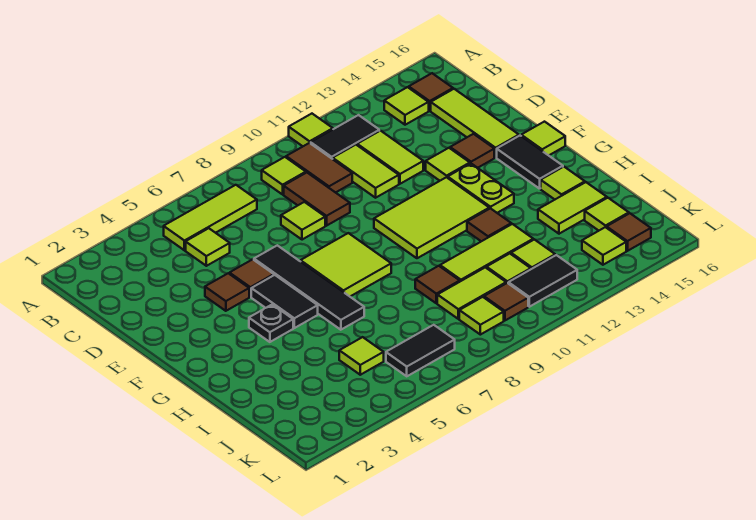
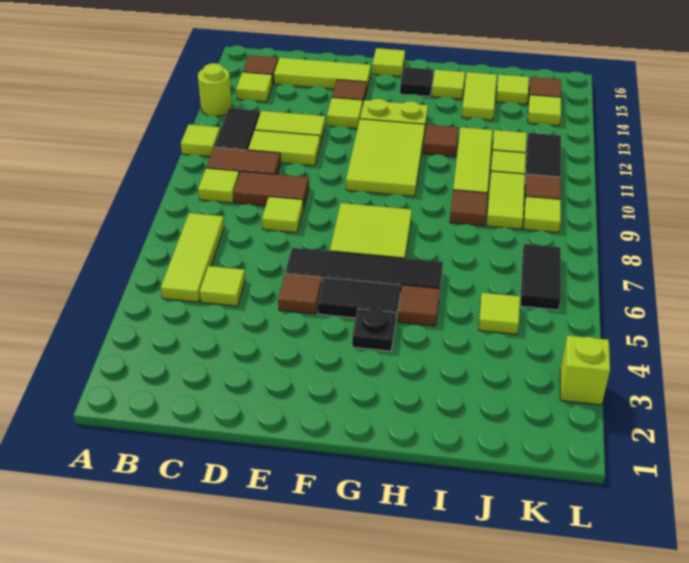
none -> lime round brick A13 level 1
brown tile E4 level 1 -> brown tile H5 level 1
black tile F15:G15 level 1 -> black tile G15 level 1
none -> lime brick L3 level 1

